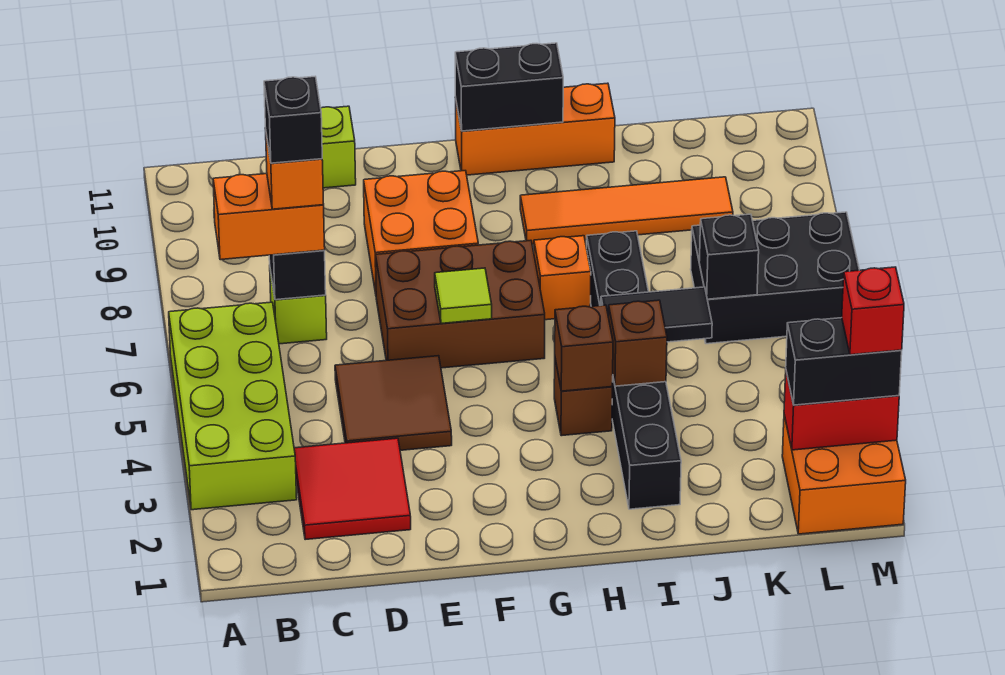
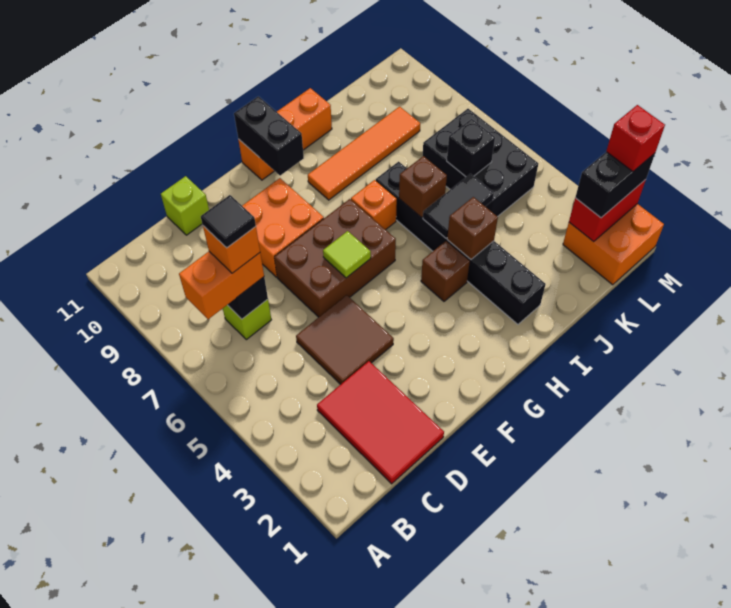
lime brick A3:B6 level 1 -> none
red tile C2:D3 level 1 -> red tile C1:D3 level 1
black brick C7 level 5 -> black tile C7 level 5
black brick G11:H11 level 2 -> black brick G10:G11 level 2
brown brick H4 level 2 -> brown brick I6 level 2
black brick K6:M7 level 1 -> black brick K5:L7 level 1

